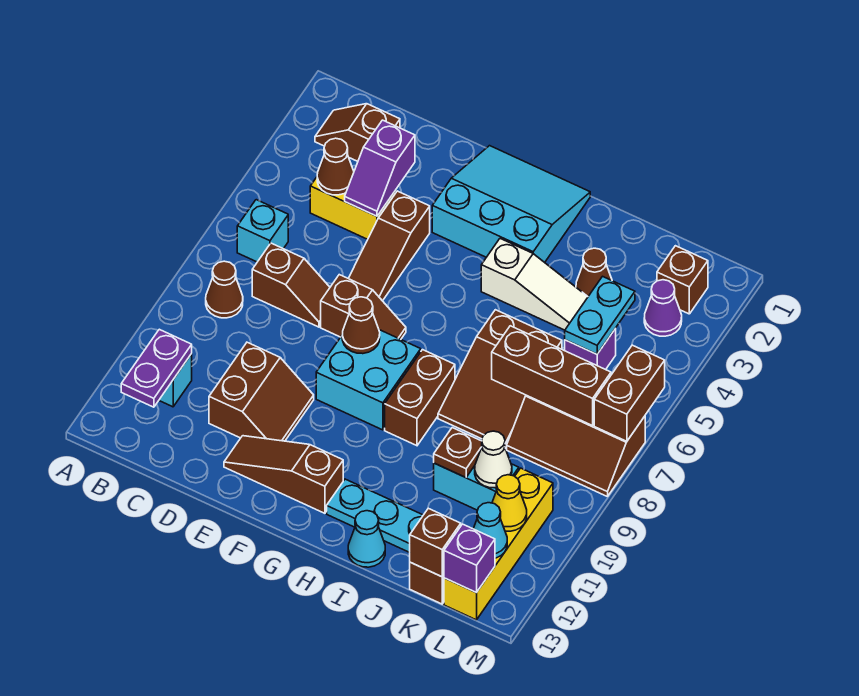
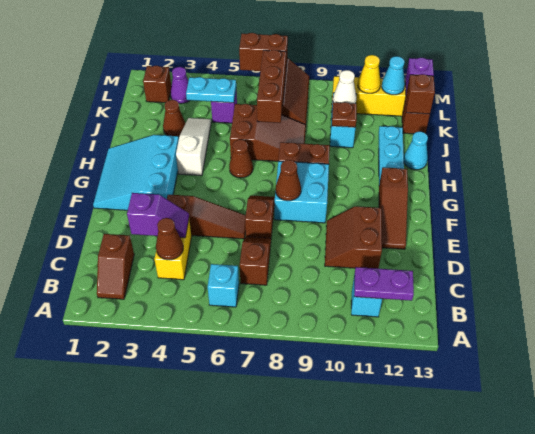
brown cone B8 level 1 -> brown cone H6 level 1
brown slope D10:E11 level 1 top D -> brown slope D10:E11 level 1 top 11

